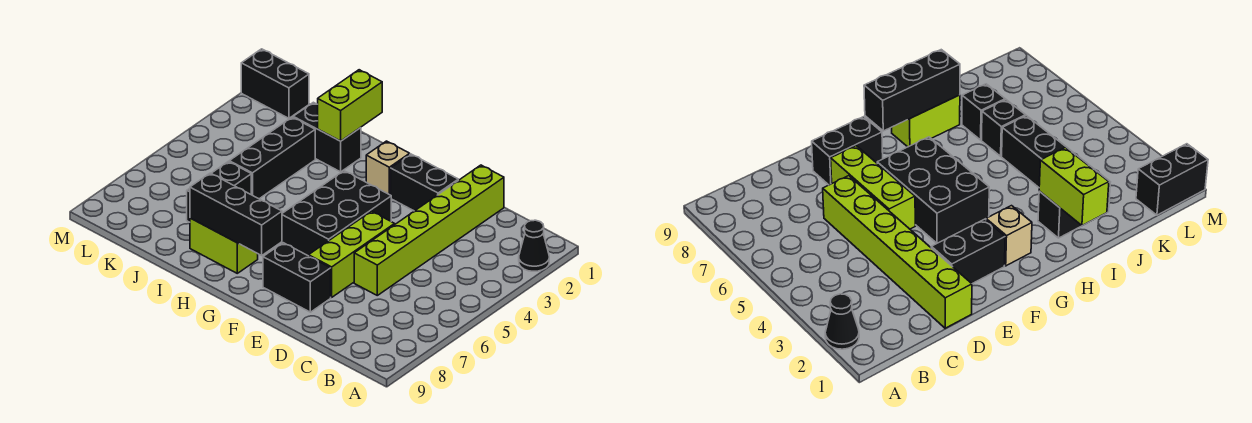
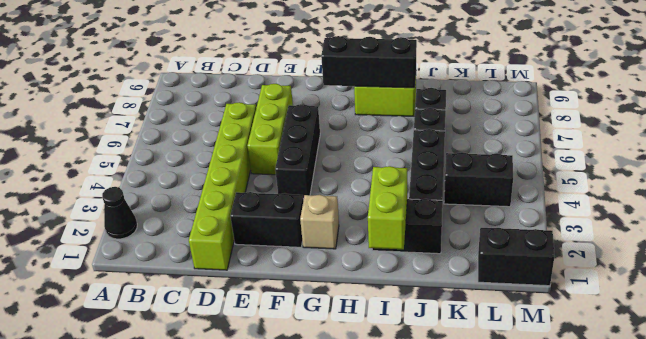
black brick E8:F8 level 1 -> black brick K4:L4 level 1
black brick F4:G6 level 1 -> black brick F4:F6 level 1

